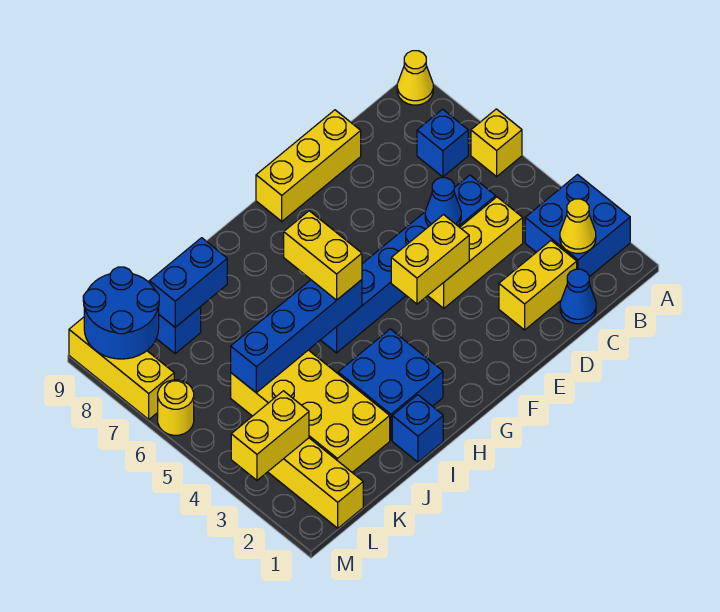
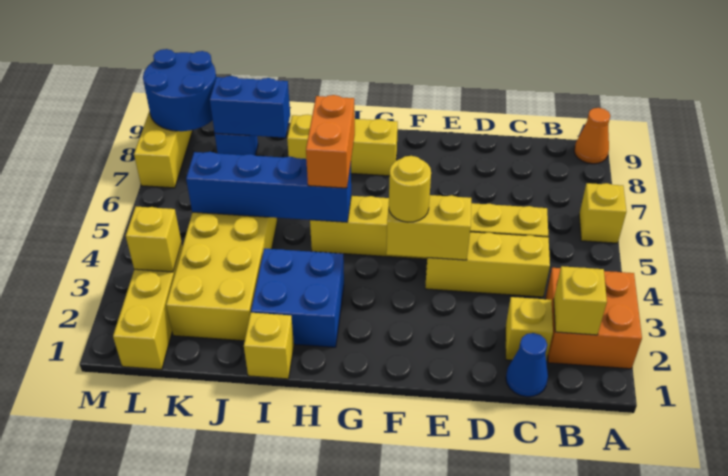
blue brick A2:B3 level 1 -> orange brick A2:B3 level 1
yellow cone A9 level 1 -> orange cone A9 level 1
yellow cone B2 level 2 -> yellow brick B2 level 2
blue brick B7 level 1 -> none
yellow brick C2:D2 level 1 -> yellow brick C2 level 1
blue brick C5:H5 level 1 -> yellow brick C5:H5 level 1
blue cone D5 level 2 -> none
yellow brick D9:F9 level 1 -> yellow brick G8:I8 level 1
yellow brick H5:H6 level 3 -> orange brick H5:H6 level 3
blue brick I1 level 1 -> yellow brick I1 level 1
yellow brick L3:M3 level 2 -> yellow brick L3 level 2
yellow round brick M6 level 1 -> yellow round brick F4 level 3

